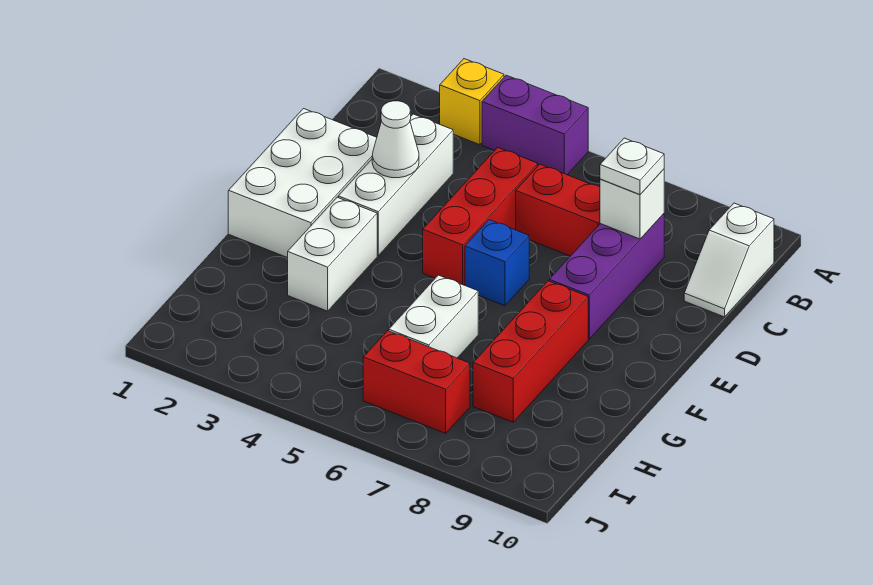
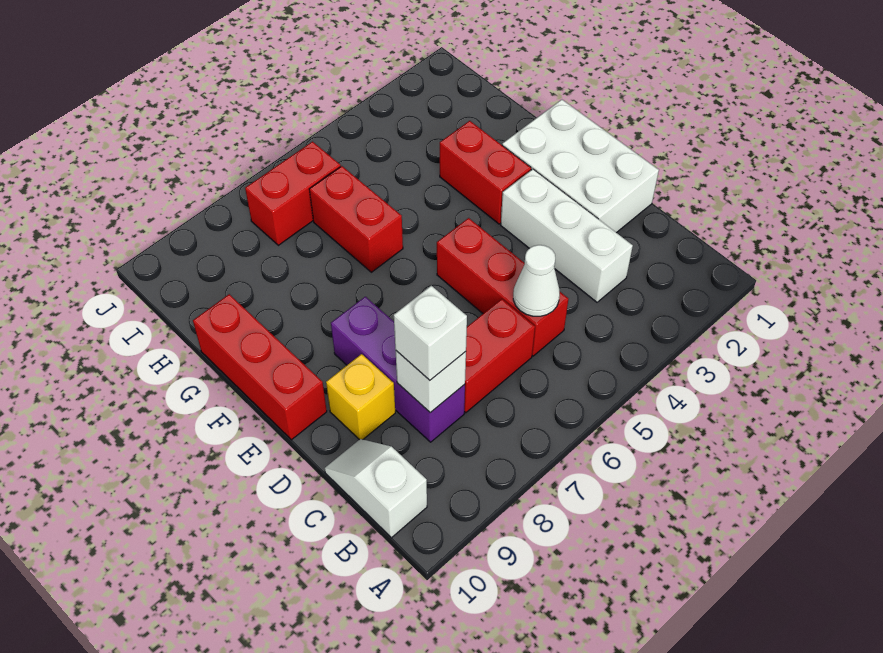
yellow brick A3 level 1 -> yellow brick D9 level 1
purple brick A4:A5 level 1 -> none
white plate C8 level 3 -> white brick C8 level 3
white cone D3 level 2 -> white cone C5 level 2
blue brick E6 level 1 -> none
white brick F3:G3 level 1 -> red brick F3:G3 level 1
red brick F8:H8 level 1 -> red brick E10:G10 level 1
white brick G6:H6 level 1 -> red brick G6:H6 level 1

